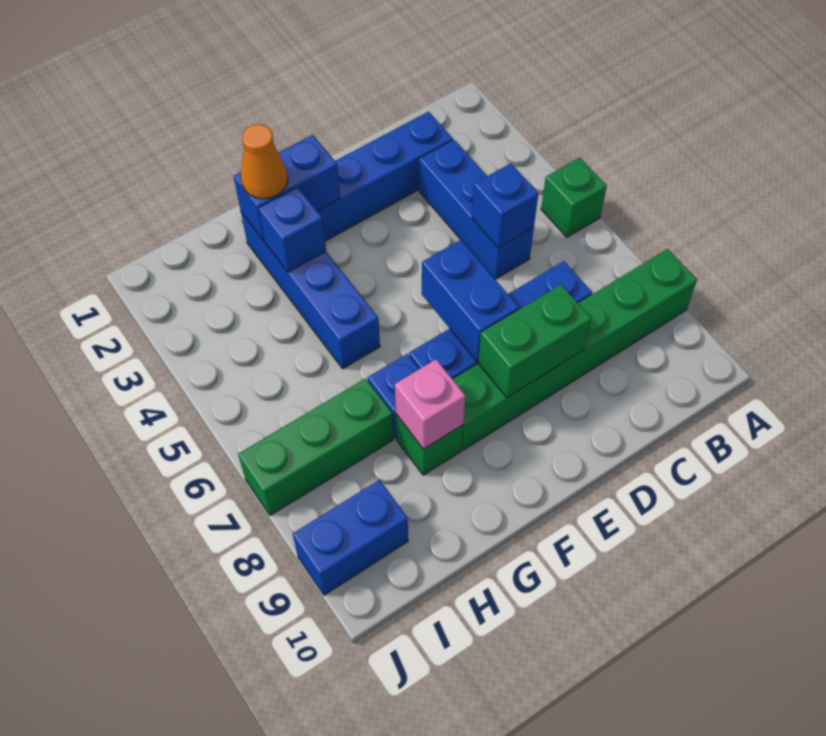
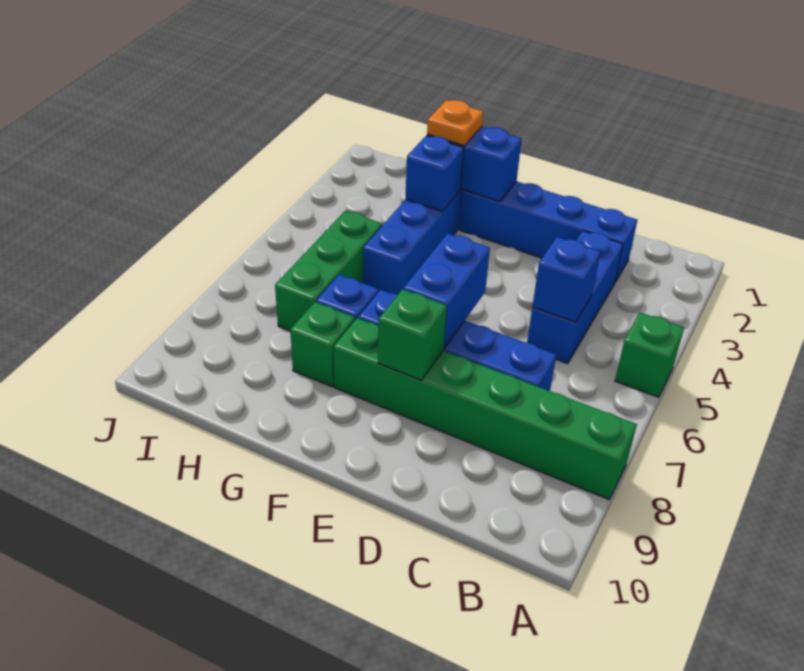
green brick D8:E8 level 2 -> green brick E8 level 2
orange cone G2 level 3 -> orange plate G2 level 3
pink brick G8 level 2 -> none
green brick H7:J7 level 1 -> green brick H5:H7 level 1
blue brick I9:J9 level 1 -> none

